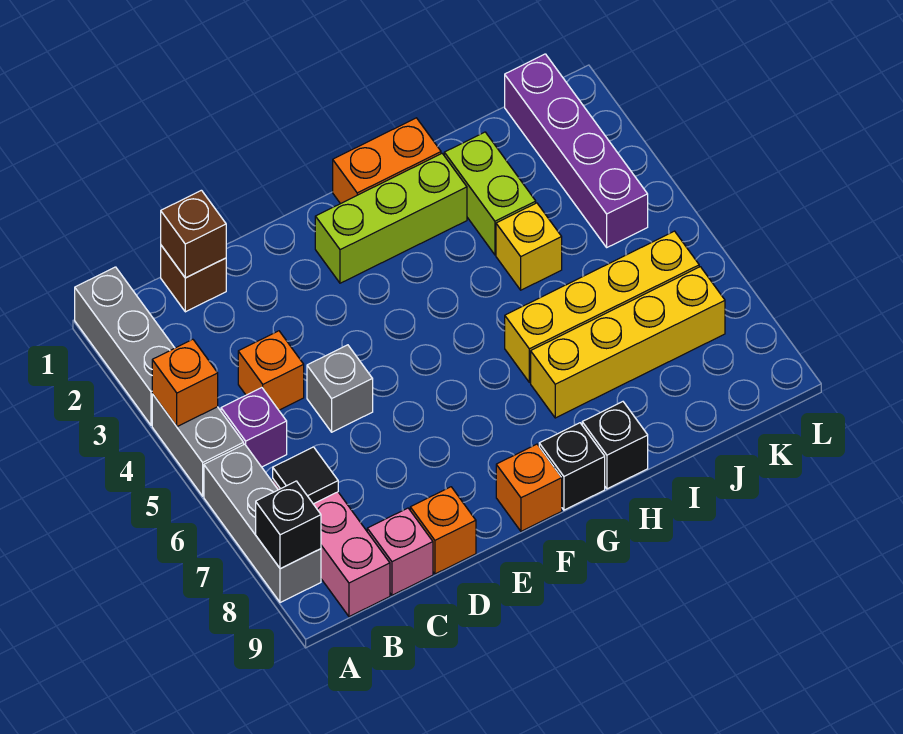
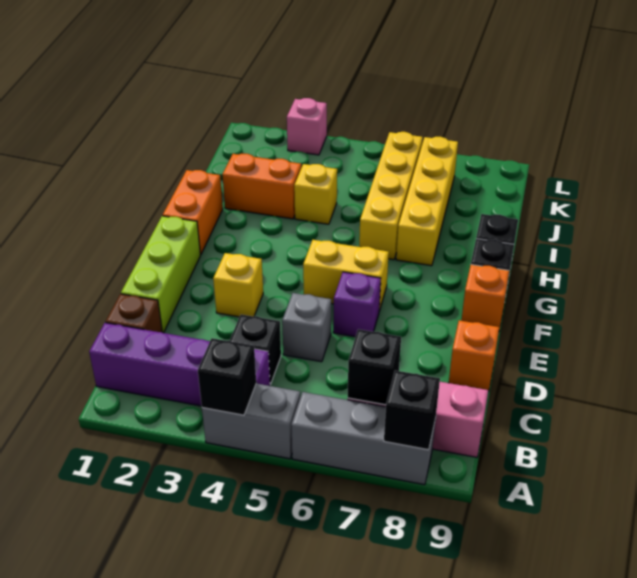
grey brick A1:A3 level 1 -> none
orange brick A4 level 2 -> black brick A4 level 2
purple brick B5 level 1 -> purple brick E6 level 1
black tile B7 level 2 -> black brick B7 level 2
brown brick C1 level 2 -> none
orange brick C4 level 1 -> black brick C4 level 1
pink brick C9 level 1 -> pink brick L3 level 1
none -> yellow brick E3 level 1
lime brick F2:H2 level 1 -> lime brick D1:F1 level 1
none -> yellow brick F5:F6 level 1
lime brick I2:I3 level 1 -> orange brick I2:I3 level 1
purple brick K1:K4 level 1 -> purple brick B1:B4 level 1

